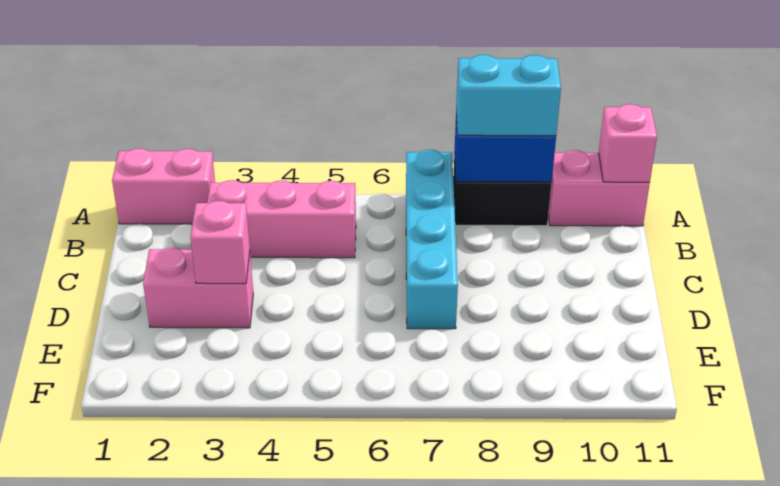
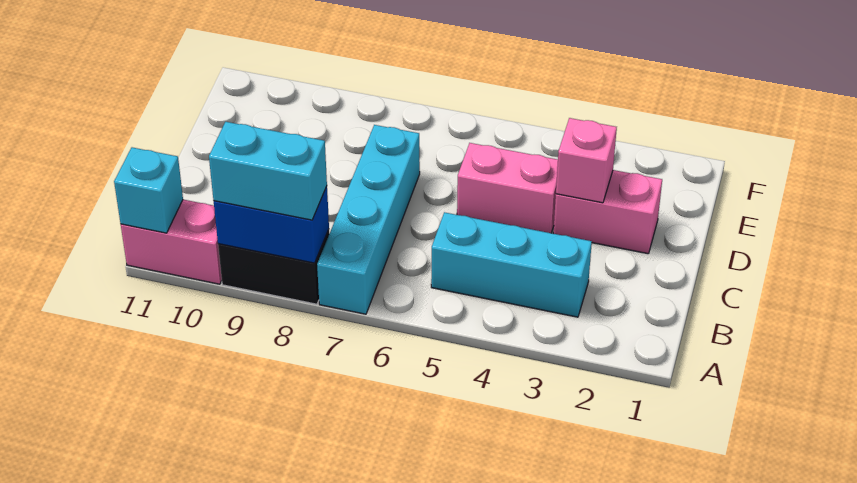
pink brick A1:A2 level 1 -> pink brick D4:D5 level 1
pink brick A11 level 2 -> cyan brick A11 level 2
pink brick B3:B5 level 1 -> cyan brick B3:B5 level 1

